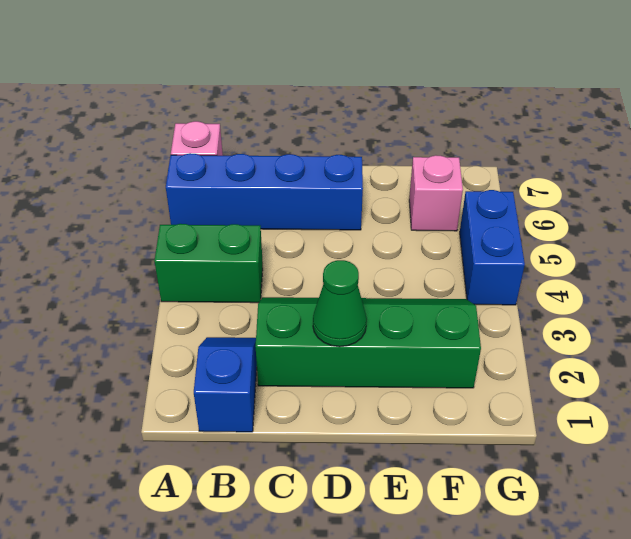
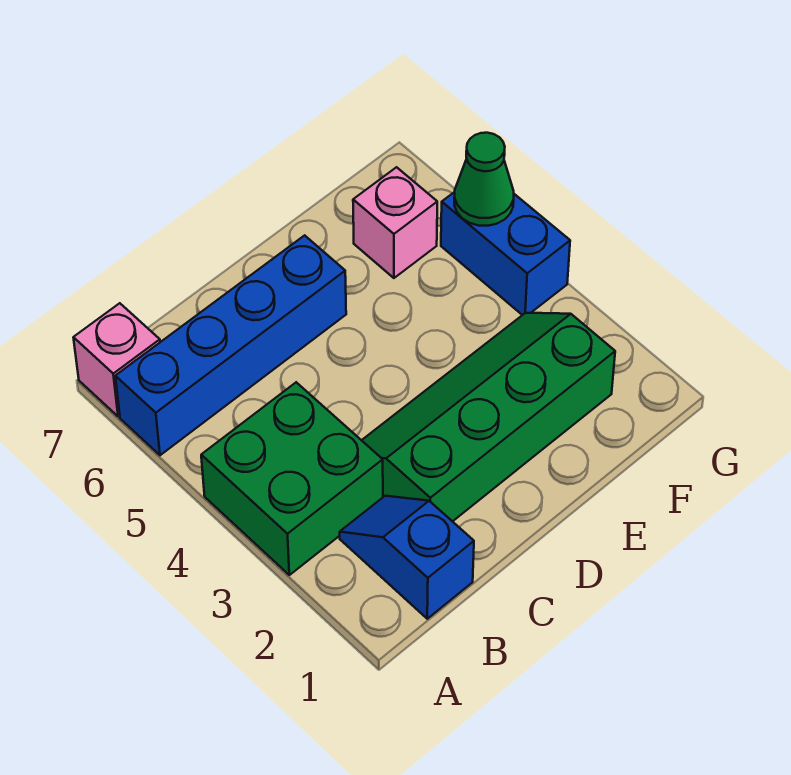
green brick A4:B4 level 1 -> green brick A3:B4 level 1
green cone D2 level 2 -> green cone G5 level 2

